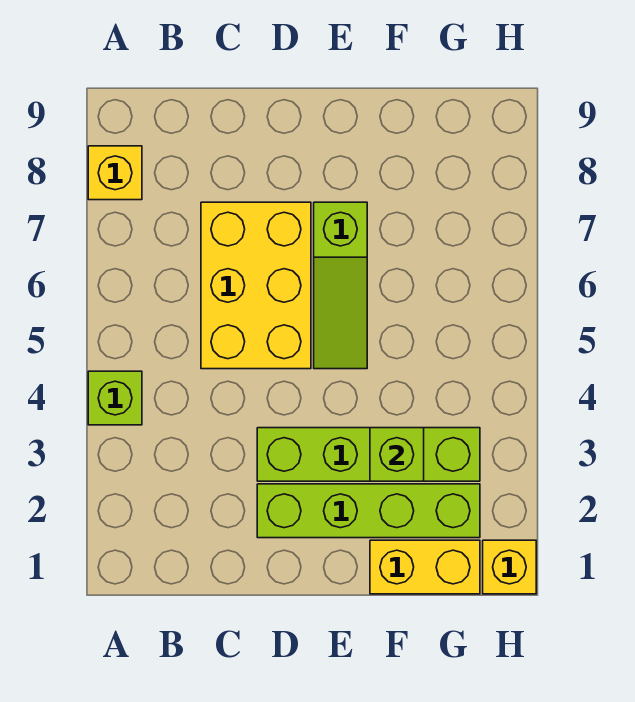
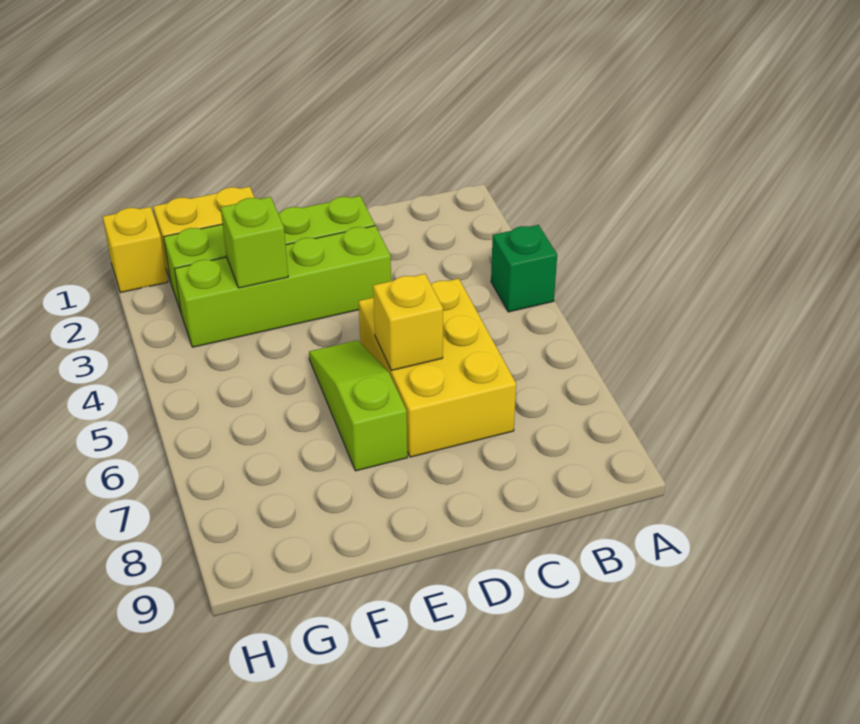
lime brick A4 level 1 -> green brick A4 level 1
yellow brick A8 level 1 -> yellow brick D6 level 2

